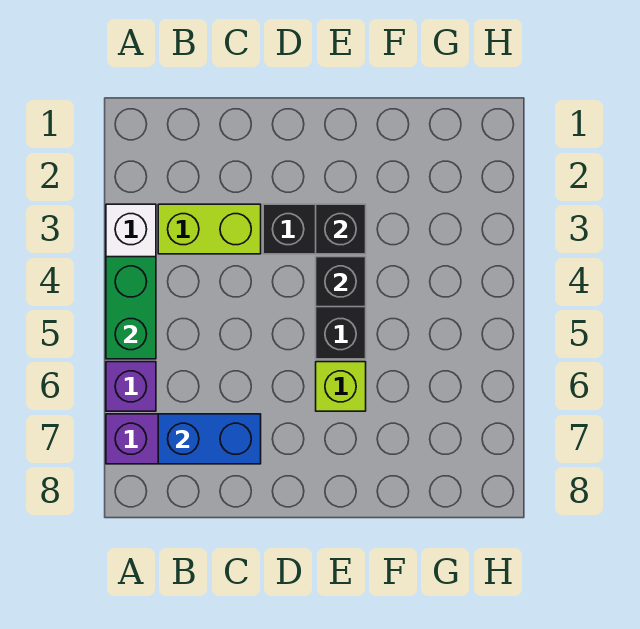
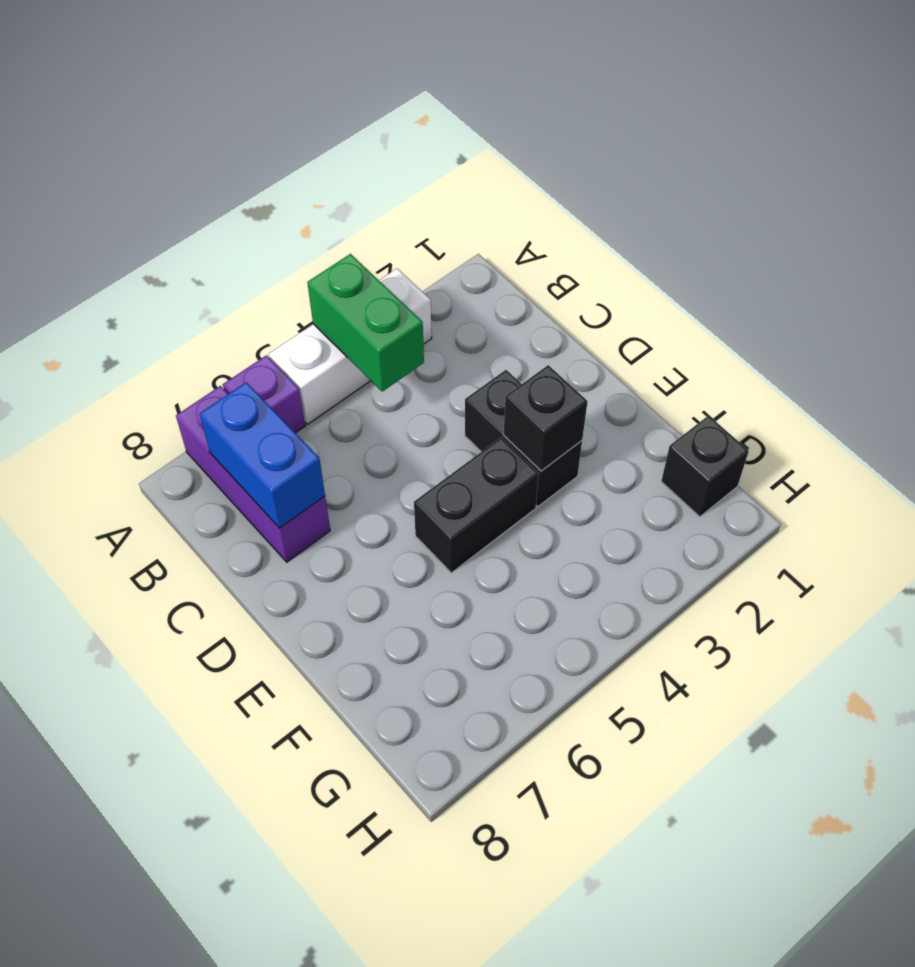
green brick A4:A5 level 2 -> green brick A4:B4 level 2
lime brick B3:C3 level 1 -> none
black brick E4 level 2 -> black brick G1 level 1
lime brick E6 level 1 -> none

